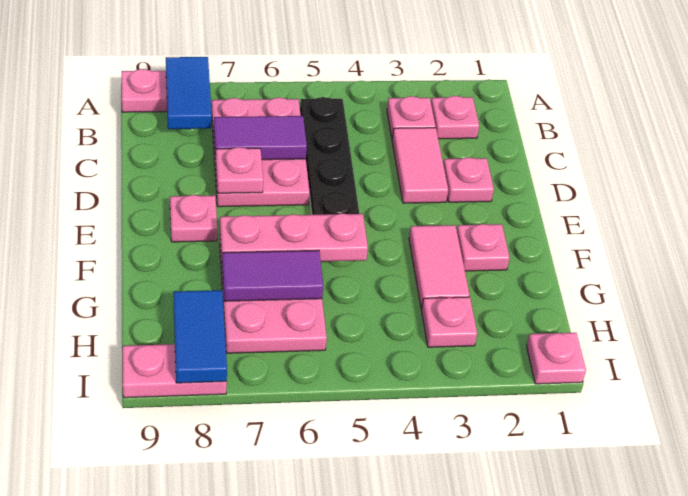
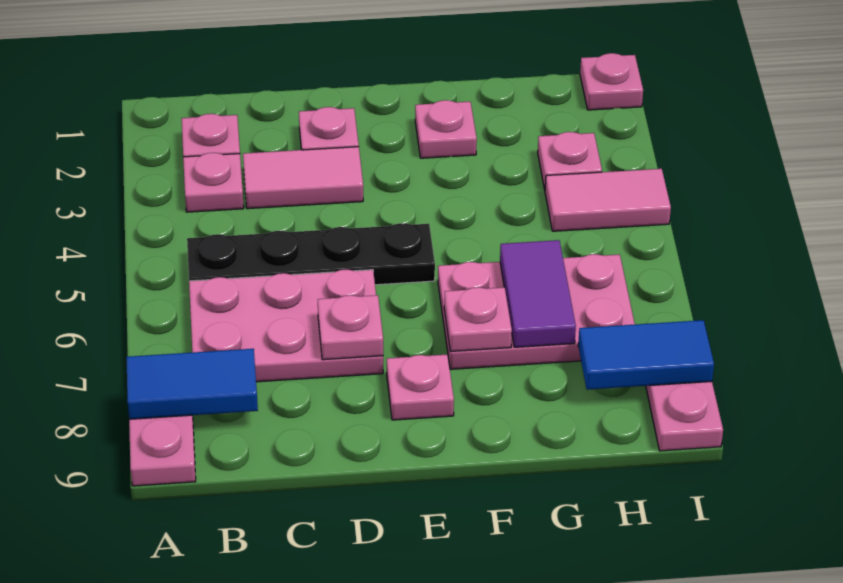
purple tile C6:C7 level 2 -> none
pink tile F3:G3 level 1 -> pink tile H4:I4 level 1
pink plate F5:F7 level 2 -> pink plate F7 level 2

